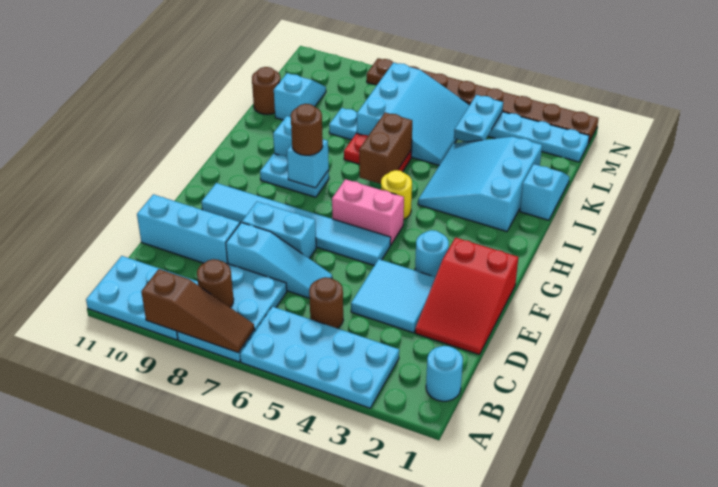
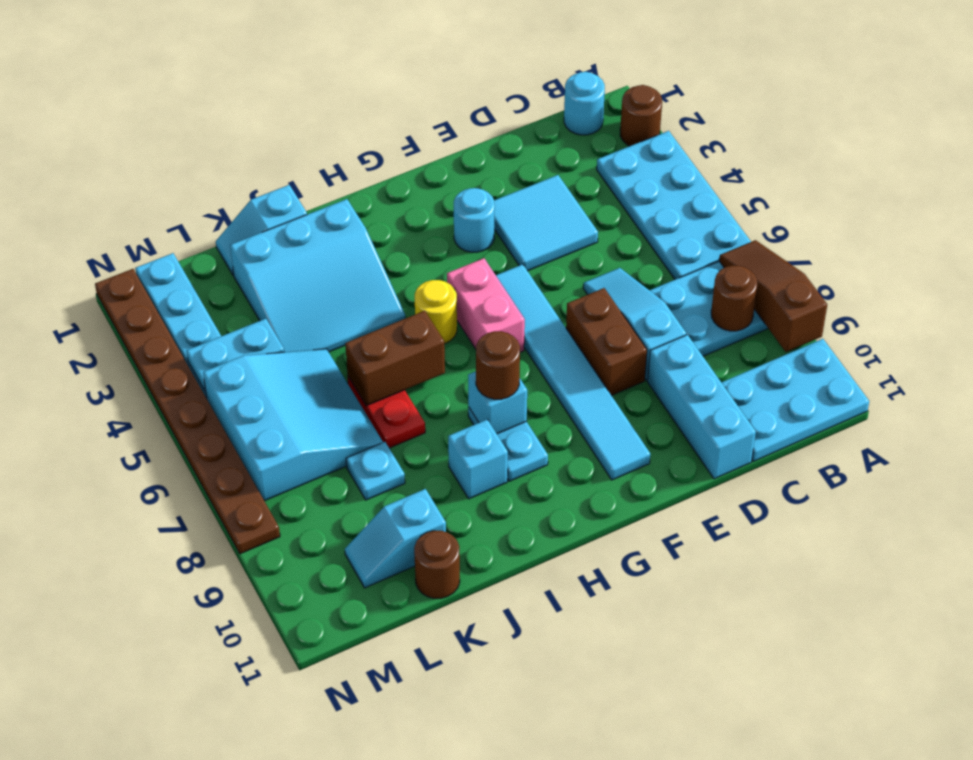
cyan plate A9:B11 level 1 -> cyan plate A10:C11 level 1
brown round brick C5 level 1 -> brown round brick A2 level 1
red slope D1:F2 level 1 top F -> none
cyan brick E7:E8 level 1 -> brown brick E7:E8 level 1
cyan slope K5:M7 level 1 top 7 -> cyan slope K5:M7 level 1 top M

